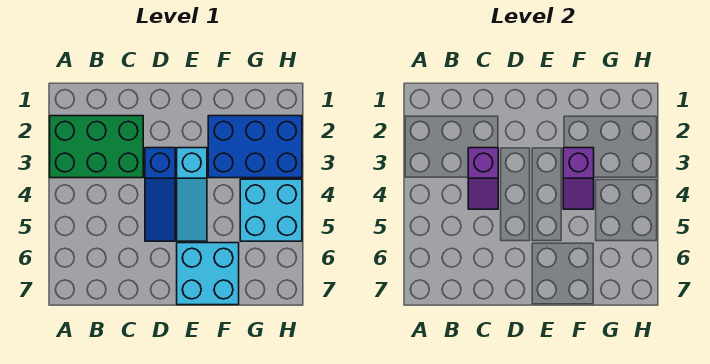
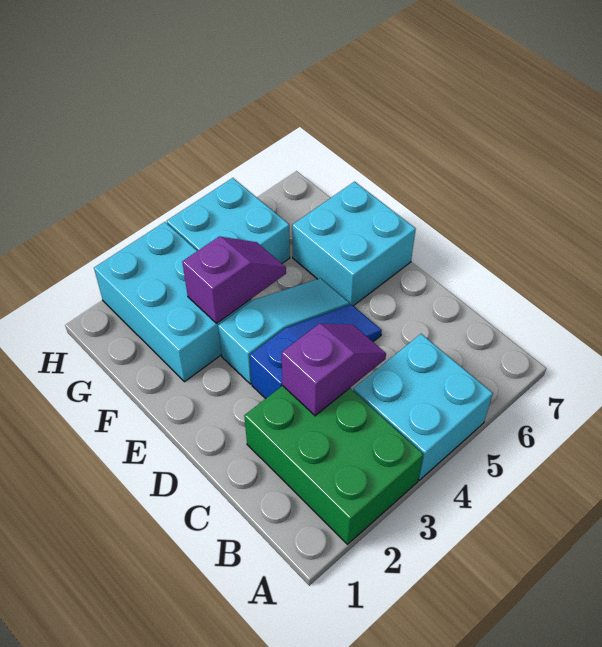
none -> cyan brick A4:B5 level 1
blue brick F2:H3 level 1 -> cyan brick F2:H3 level 1

